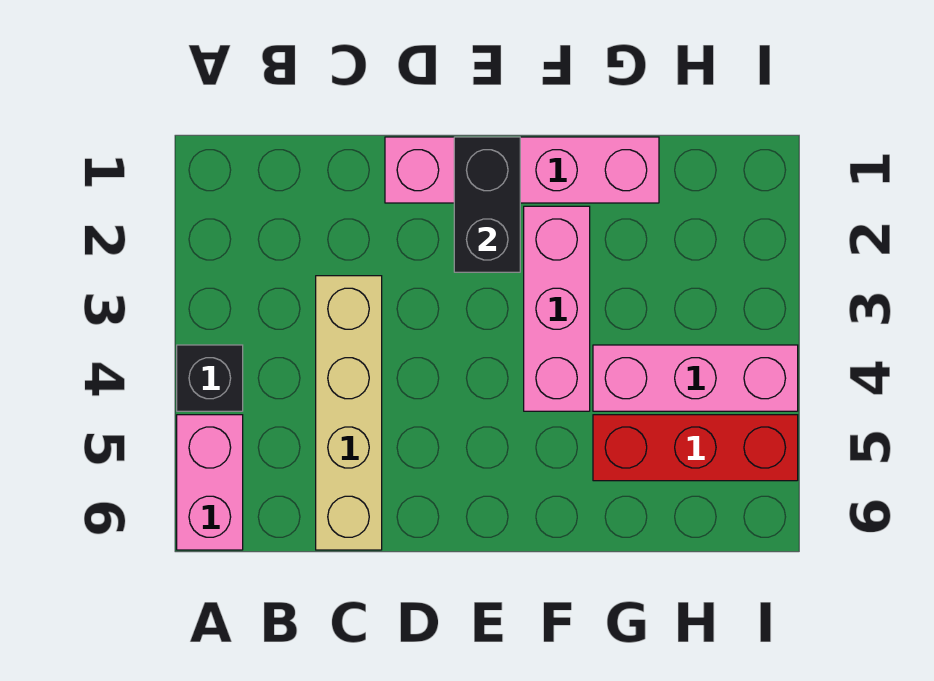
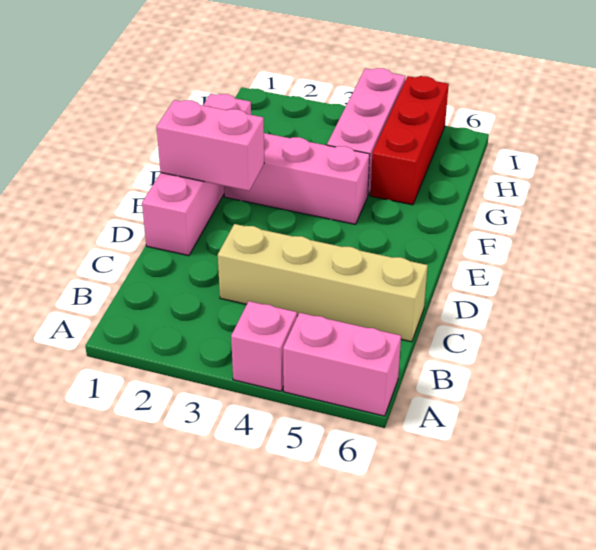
black brick A4 level 1 -> pink brick A4 level 1
black brick E1:E2 level 2 -> pink brick E1:E2 level 2

